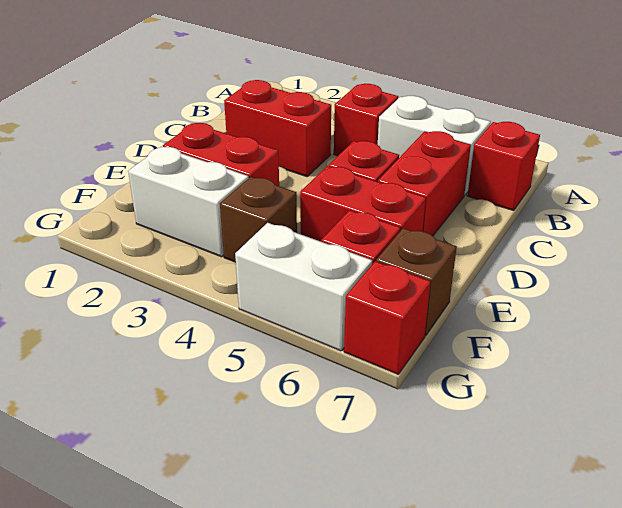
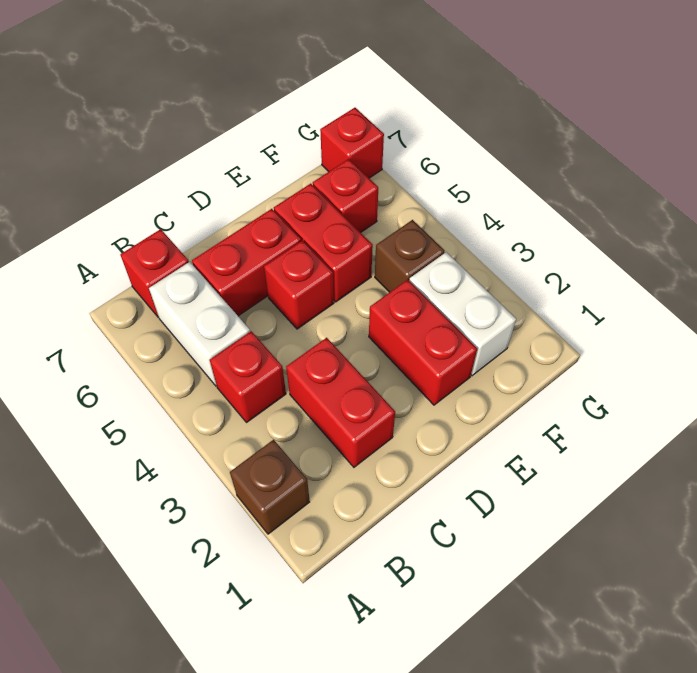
brown brick F7 level 1 -> brown brick A2 level 1
white brick G5:G6 level 1 -> none

